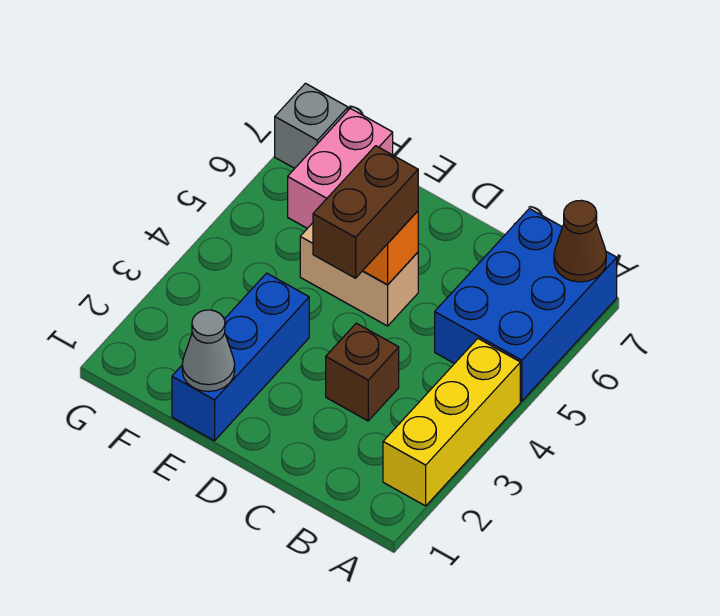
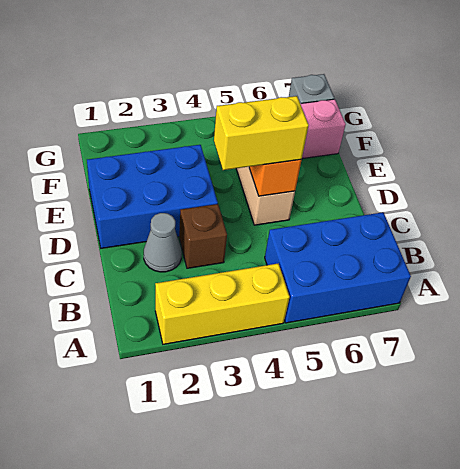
brown cone A7 level 2 -> none
brown brick D4:D5 level 3 -> yellow brick D4:D5 level 3
blue brick E1:E3 level 1 -> blue brick D1:E3 level 1
grey cone E1 level 2 -> grey cone C2 level 1

